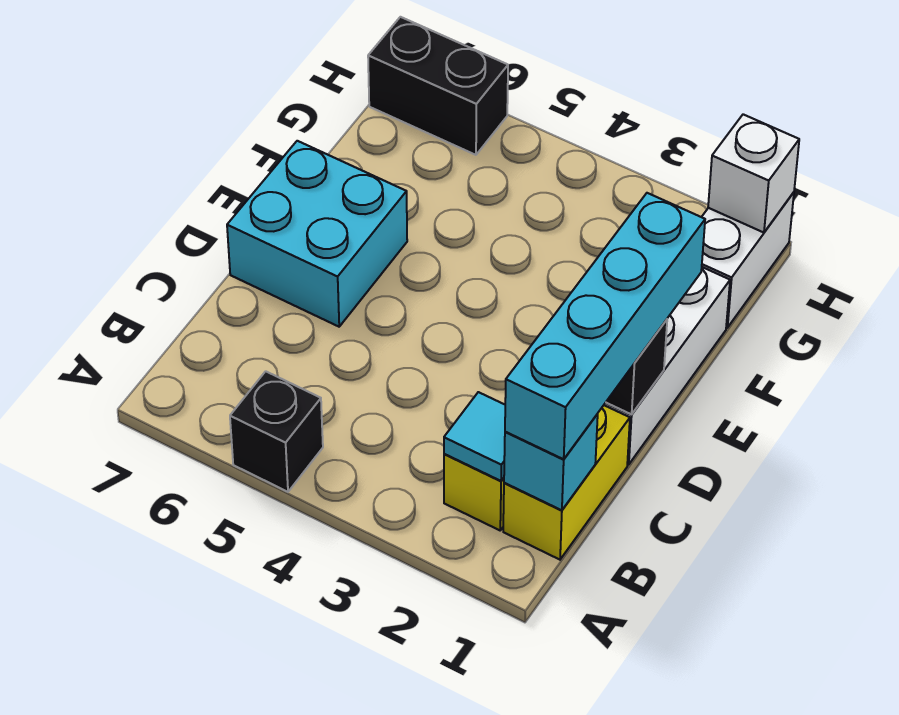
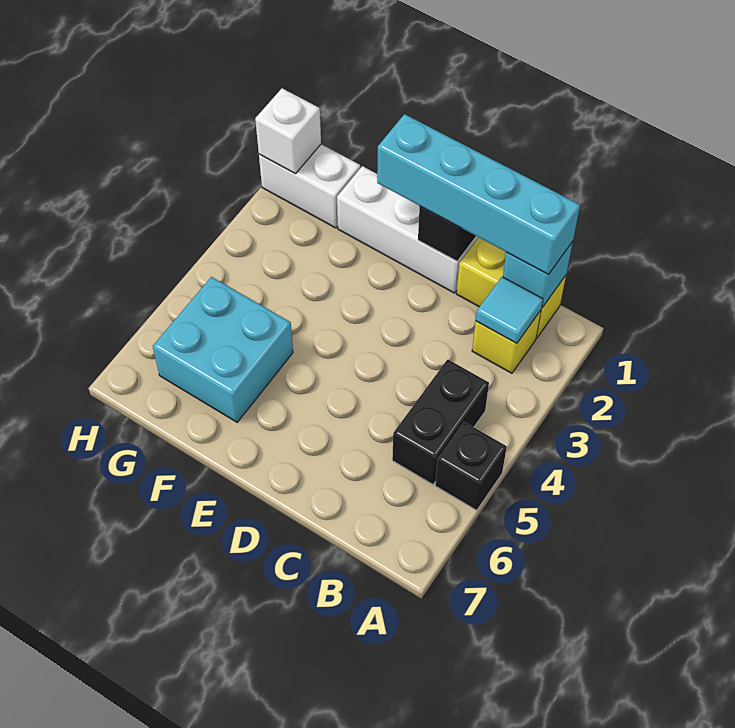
cyan brick D6:E7 level 1 -> cyan brick F5:G6 level 1
black brick H6:H7 level 1 -> black brick B4:B5 level 1

